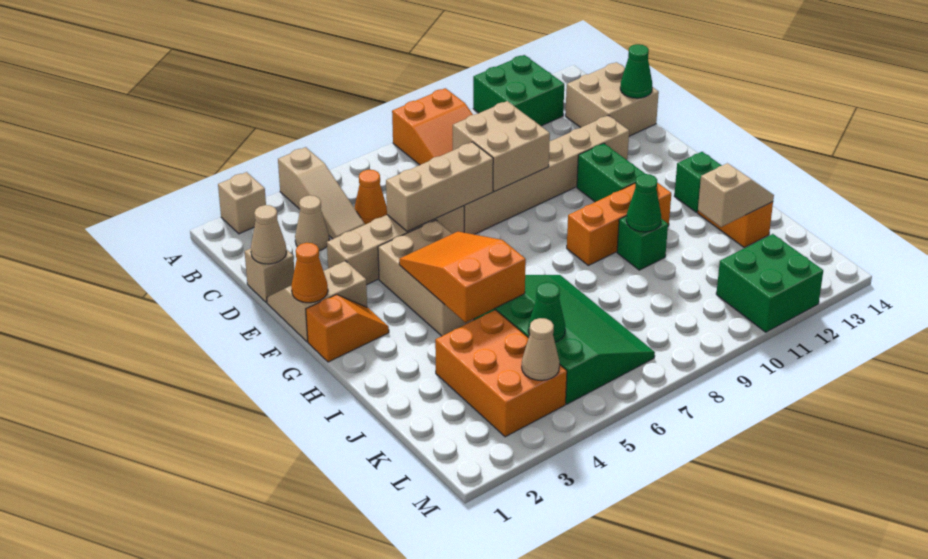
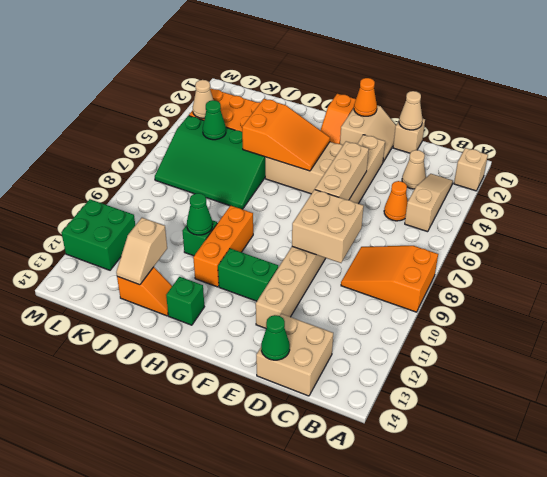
tan slope A4:C4 level 1 top A -> tan slope B3:B5 level 1 top 5
green brick A11:B12 level 1 -> none

